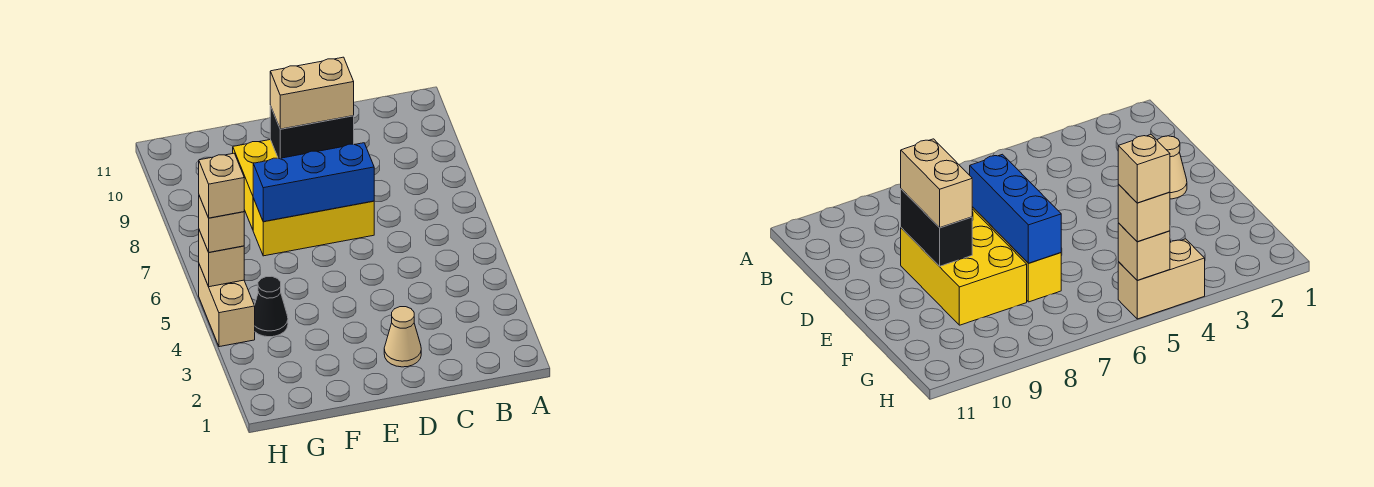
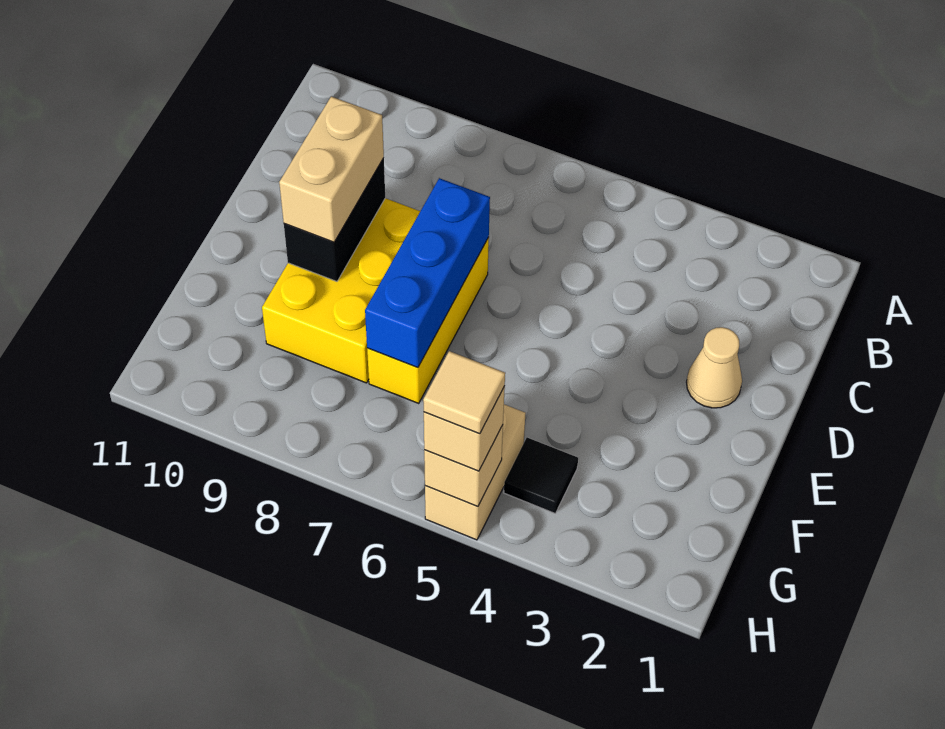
black cone G4 level 1 -> black tile G4 level 1
tan brick H4:H5 level 1 -> tan brick G5:H5 level 1
tan brick H5 level 4 -> tan tile H5 level 4

